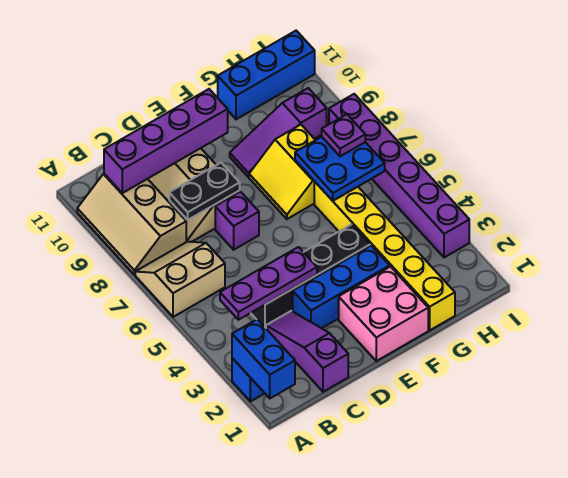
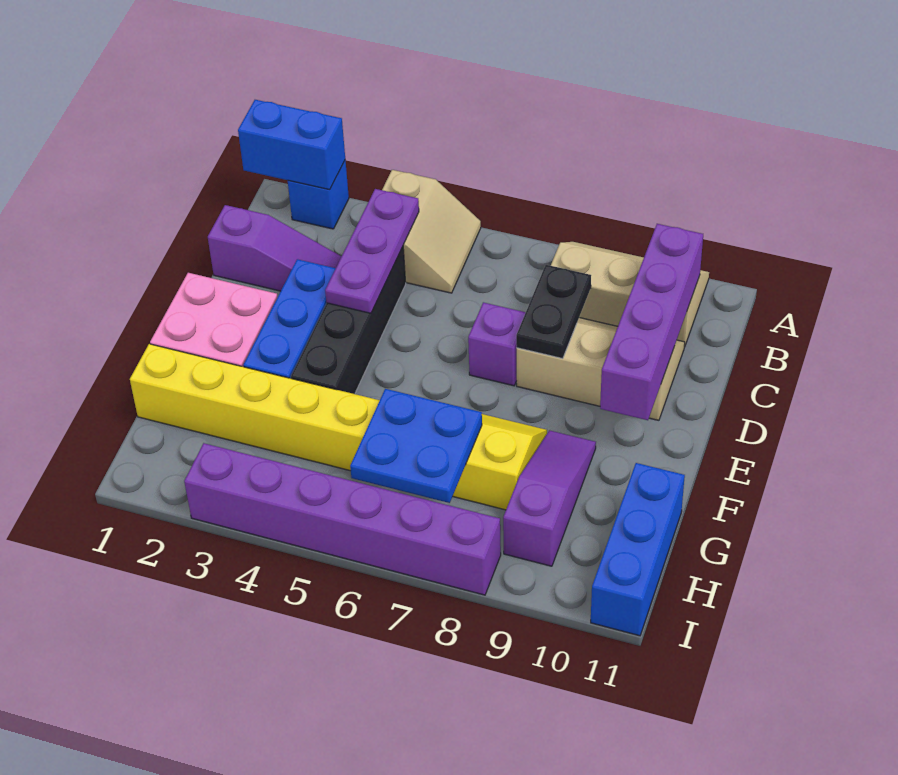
tan slope A6:B7 level 1 top 6 -> tan slope A4:B5 level 1 top 4
purple plate H7 level 3 -> none

